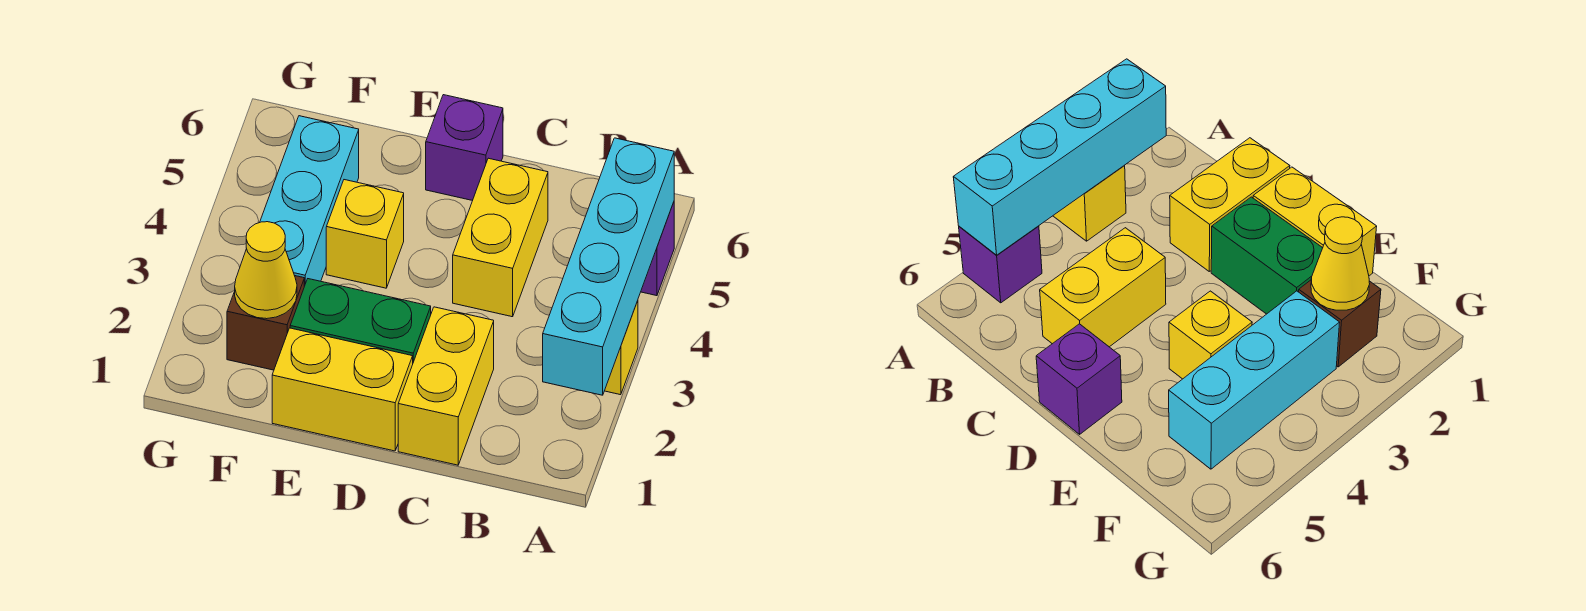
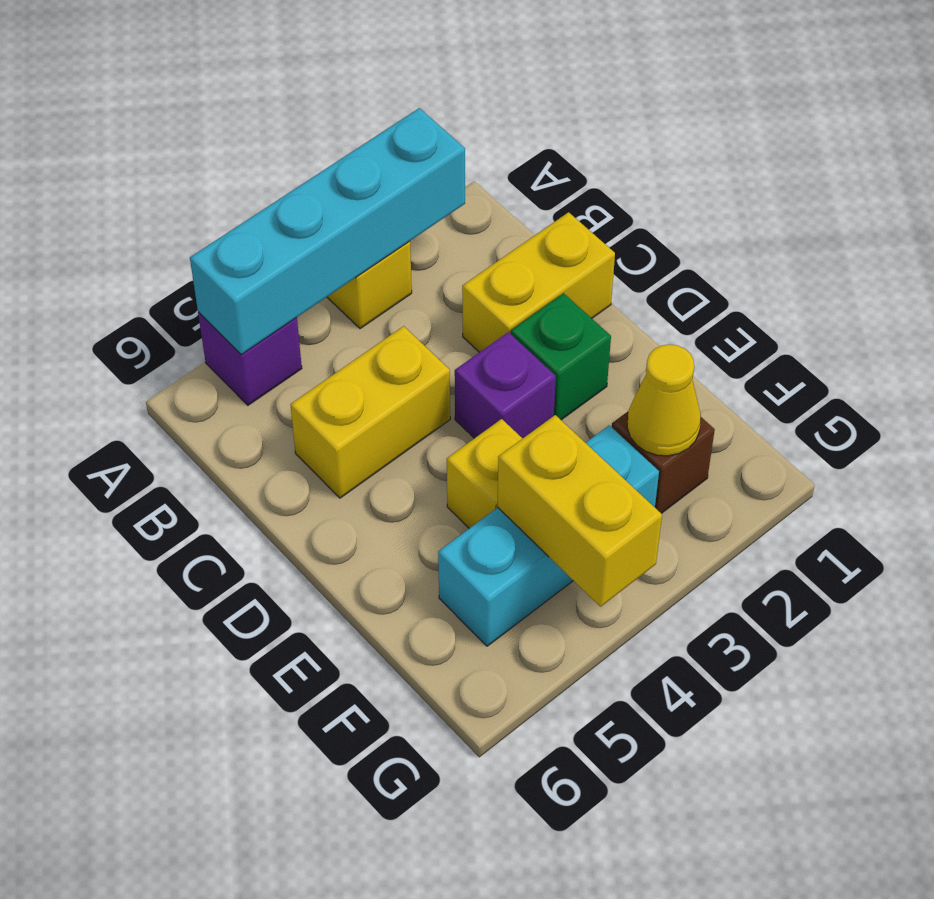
yellow brick D1:E1 level 1 -> yellow brick F4:G4 level 2
green brick D2:E2 level 1 -> green brick D2 level 1
purple brick D6 level 1 -> purple brick D3 level 1

